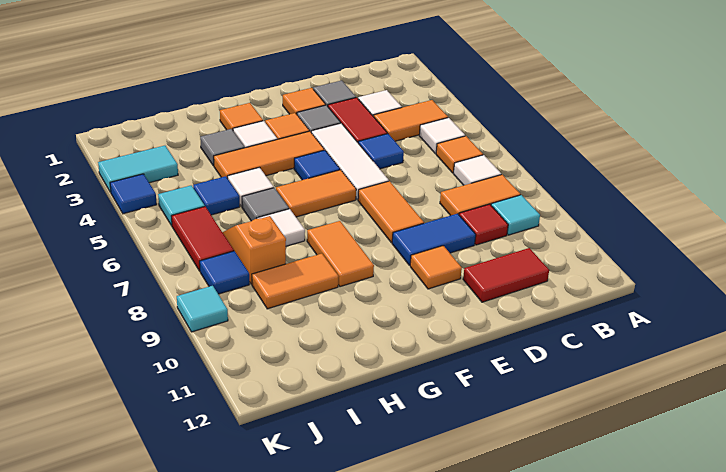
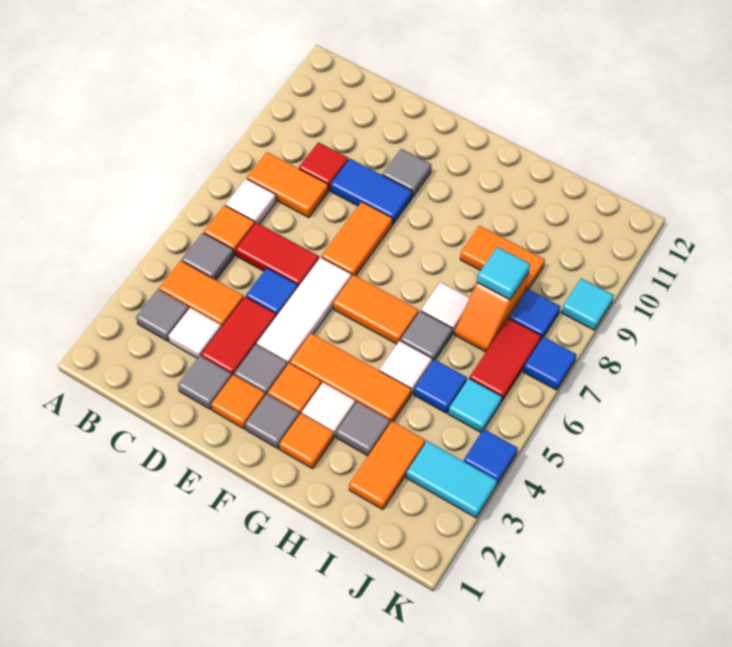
none -> grey tile B3 level 1
white tile B5 level 1 -> grey tile B5 level 1
cyan tile B9 level 1 -> cyan tile I8 level 2
red tile C11:D11 level 1 -> red tile C6:D6 level 1
orange tile E10 level 1 -> grey tile E10 level 1
none -> grey tile F2 level 1
blue tile F5 level 1 -> blue tile K7 level 1
orange tile G8:G9 level 1 -> orange tile I2:I3 level 1

